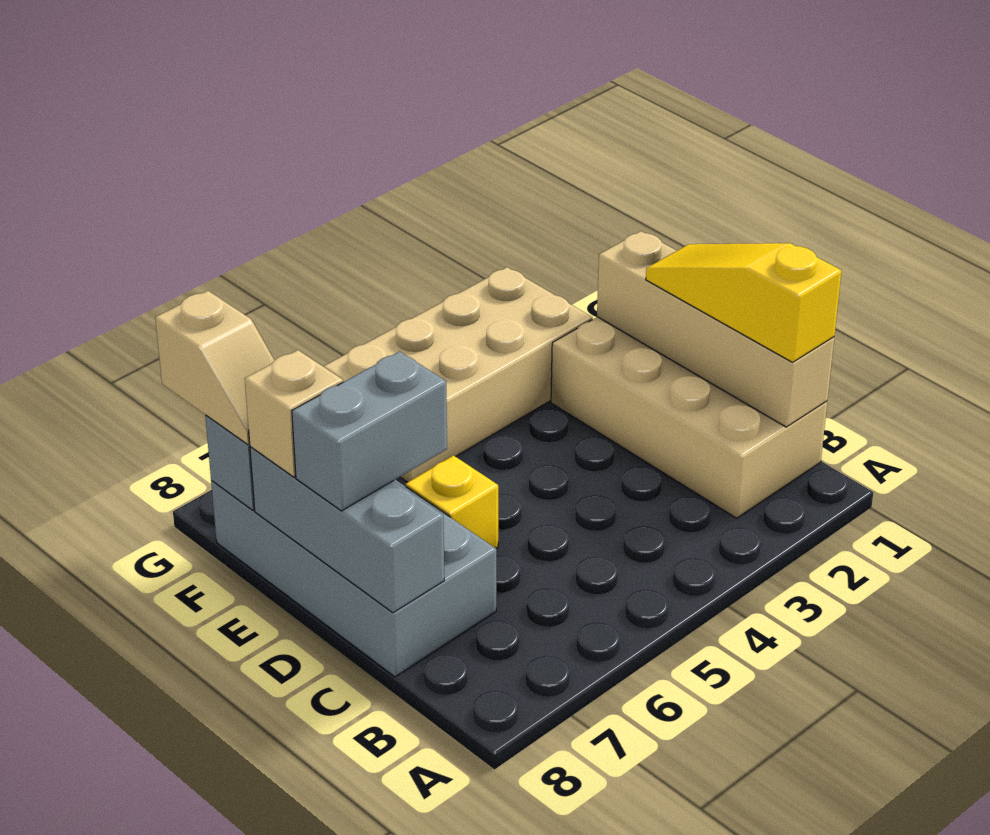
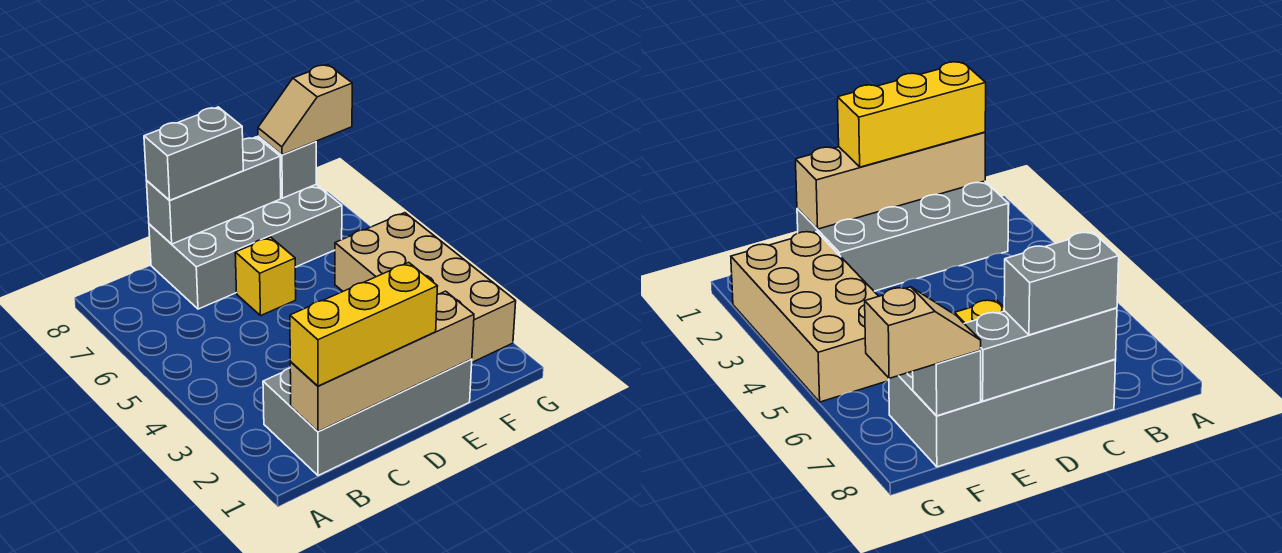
tan brick B1:E2 level 1 -> grey brick B1:E2 level 1
yellow slope B1:D1 level 3 top B -> yellow brick B1:D1 level 3
grey brick D7:D8 level 3 -> grey brick C8:D8 level 3
tan brick E8 level 3 -> none

